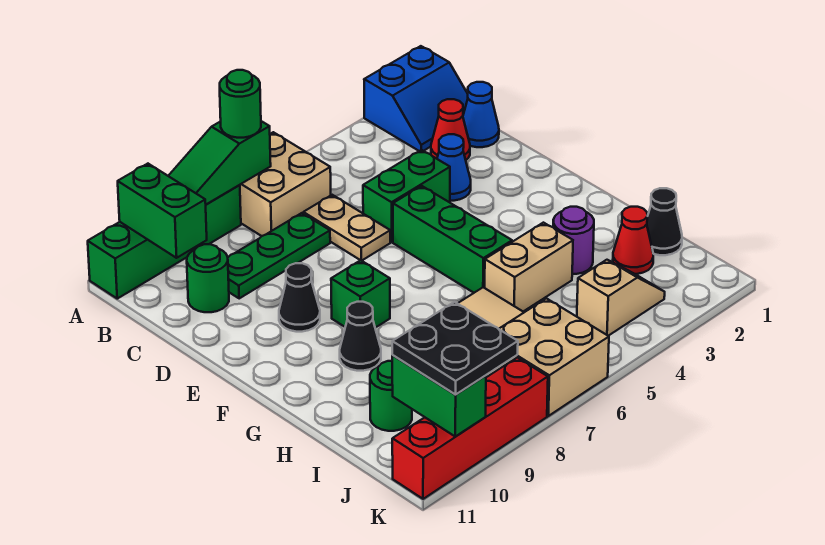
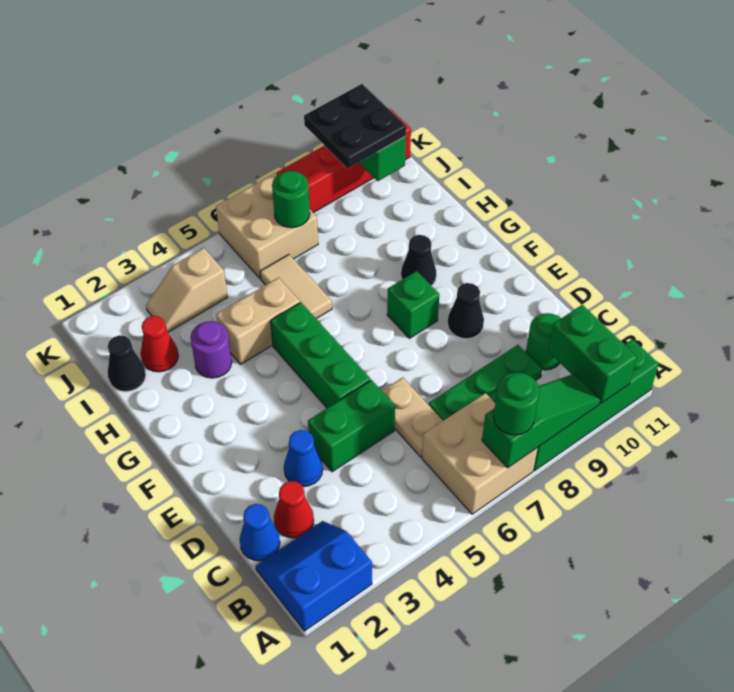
green round brick I10 level 1 -> green round brick J7 level 2

